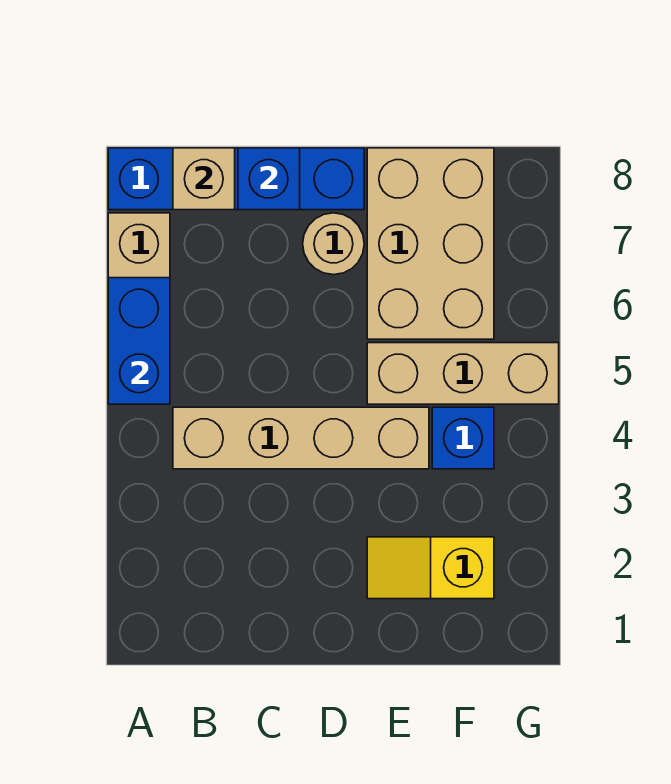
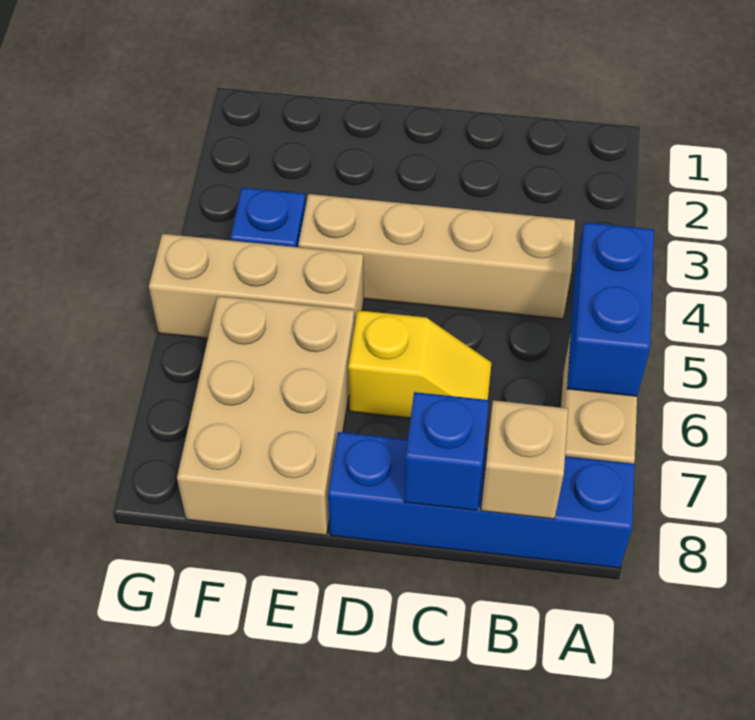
tan round brick D7 level 1 -> none
yellow slope E2:F2 level 1 top F -> yellow slope C6:D6 level 1 top D

